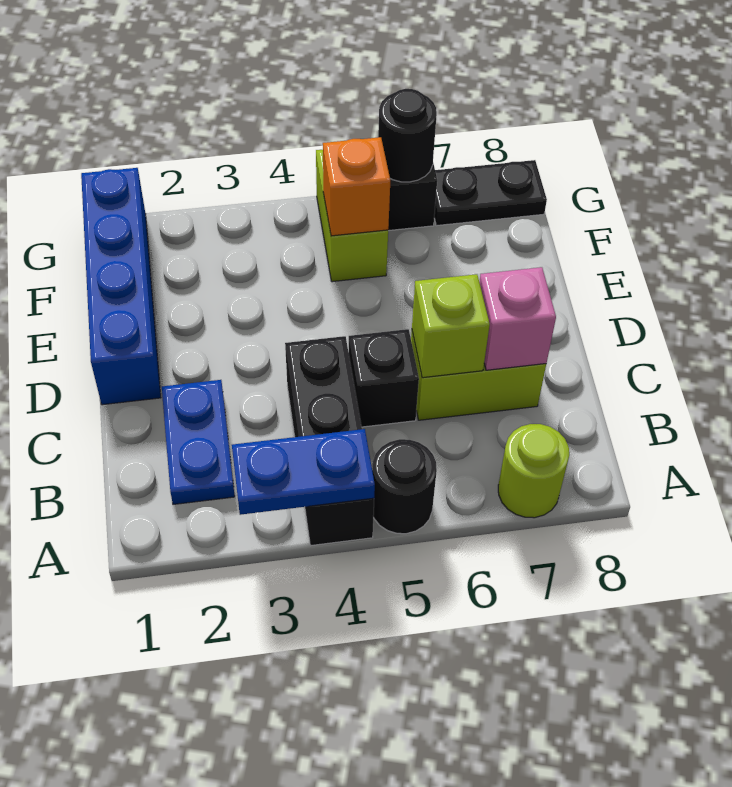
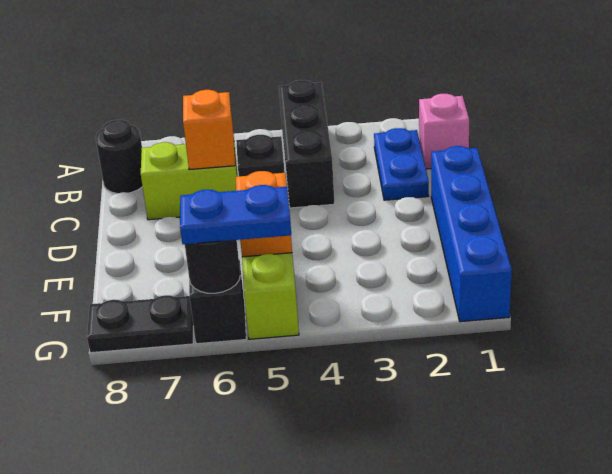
blue plate A3:A4 level 2 -> blue plate G5:G6 level 3
black round brick A5 level 1 -> black round brick B8 level 1
lime round brick A7 level 1 -> none
lime brick C6 level 2 -> orange brick C6 level 2
pink brick C7 level 2 -> pink brick B1 level 1

